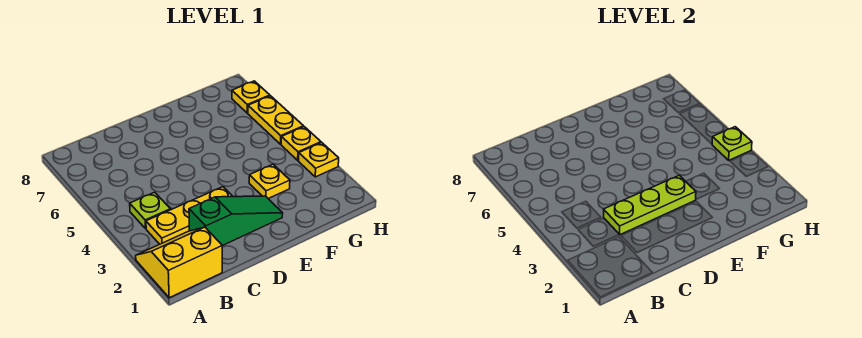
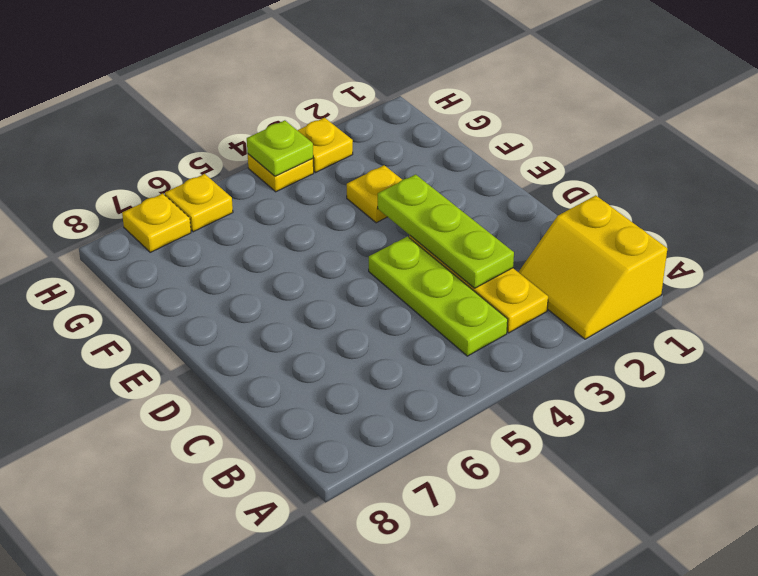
lime plate B4 level 1 -> lime plate B4:D4 level 1
green slope C2:E2 level 1 top C -> none
yellow plate H5:H6 level 1 -> yellow plate H6 level 1

